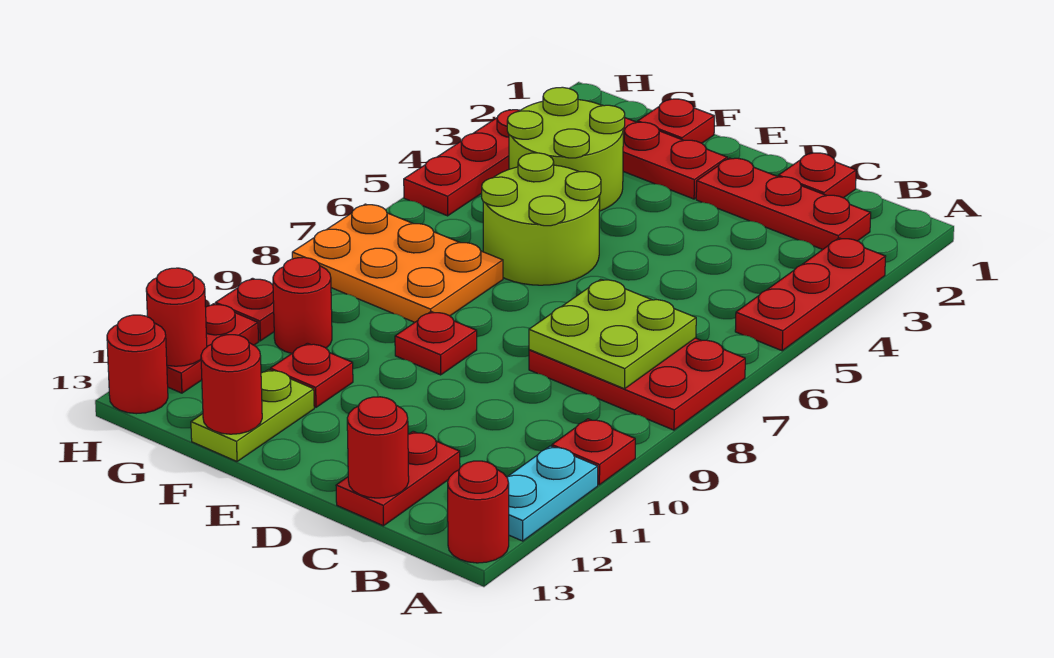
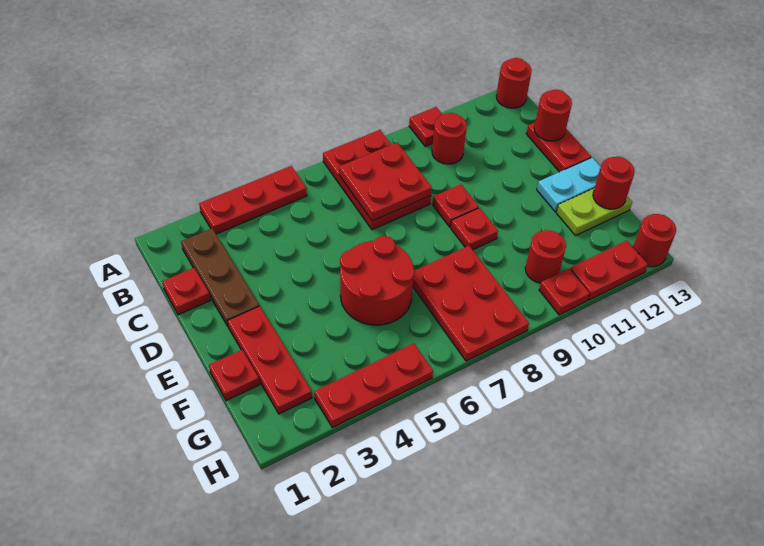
cyan plate A11:A12 level 1 -> cyan plate E12:E13 level 1
red plate B2:D2 level 1 -> brown plate B2:D2 level 1
lime plate B7:C8 level 2 -> red plate B7:C8 level 2
red plate C12:C13 level 1 -> red plate C13:D13 level 1
lime round brick E5:F6 level 1 -> red round brick E5:F6 level 1
lime round brick F3:G4 level 1 -> none
orange plate F7:H8 level 1 -> red plate F7:H8 level 1
red plate F11 level 1 -> red plate D9 level 1
red round brick H12 level 2 -> red round brick B10 level 1

